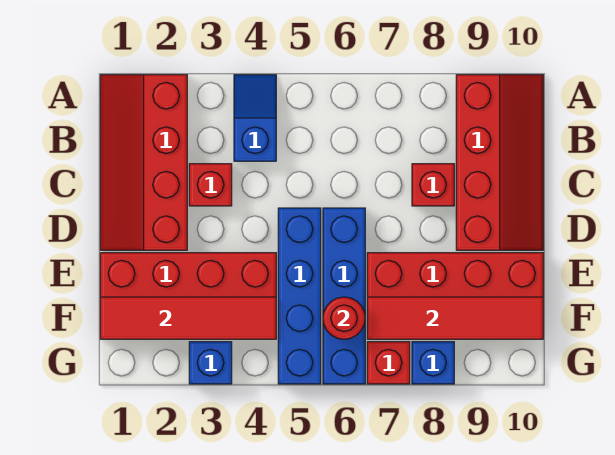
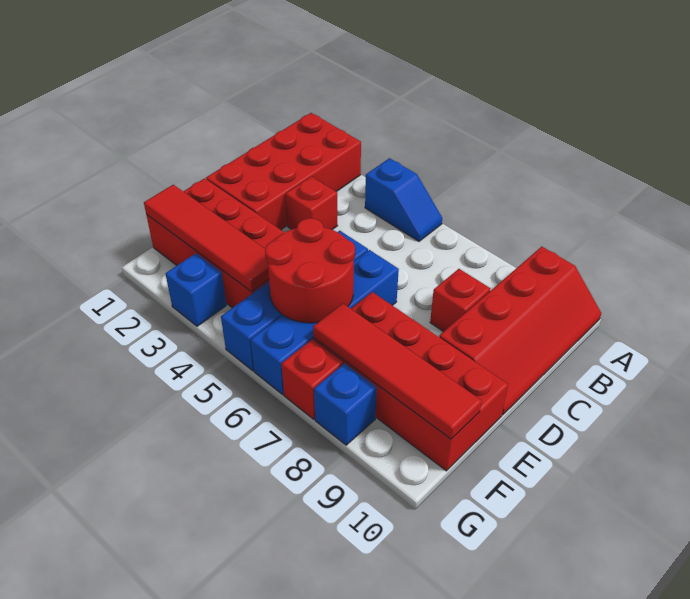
red slope A1:D2 level 1 top 2 -> red brick A1:D2 level 1
blue slope A4:B4 level 1 top B -> blue slope A4:A5 level 1 top 4
red round brick F6 level 2 -> red round brick E5:F6 level 2

